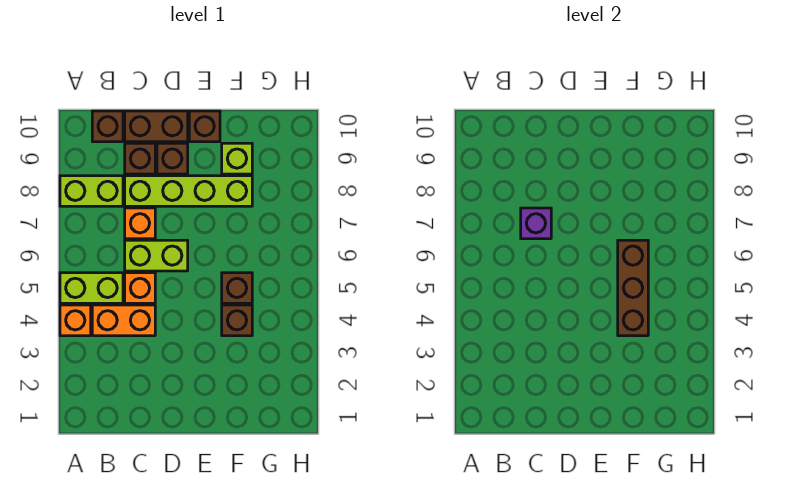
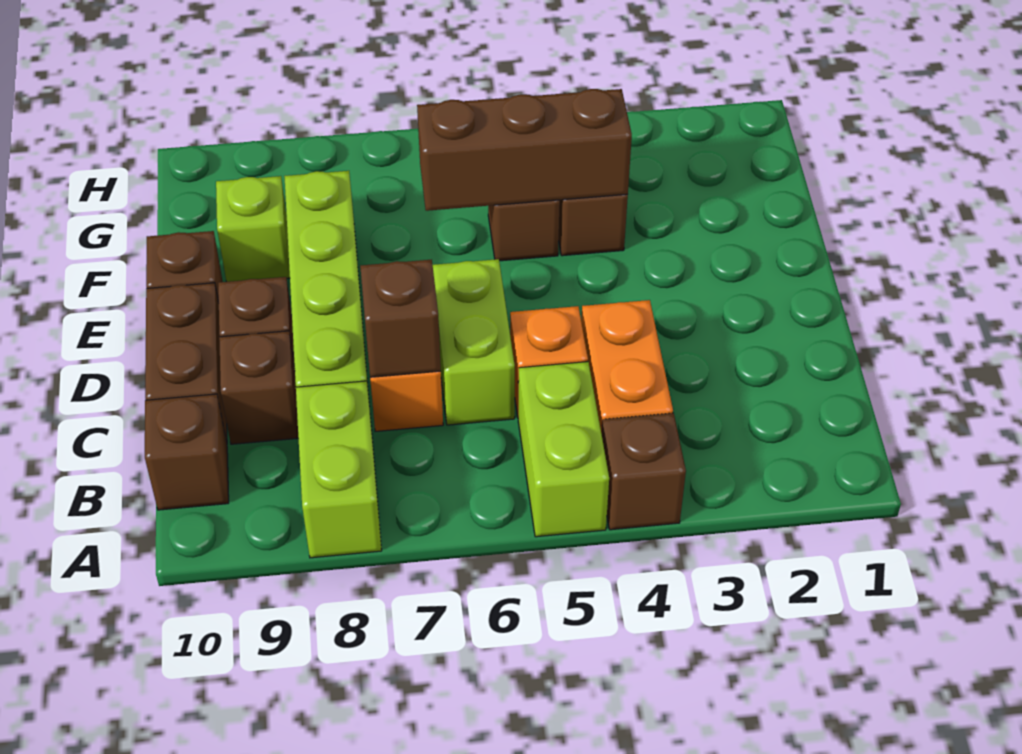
orange brick A4 level 1 -> brown brick A4 level 1
purple brick C7 level 2 -> brown brick C7 level 2

